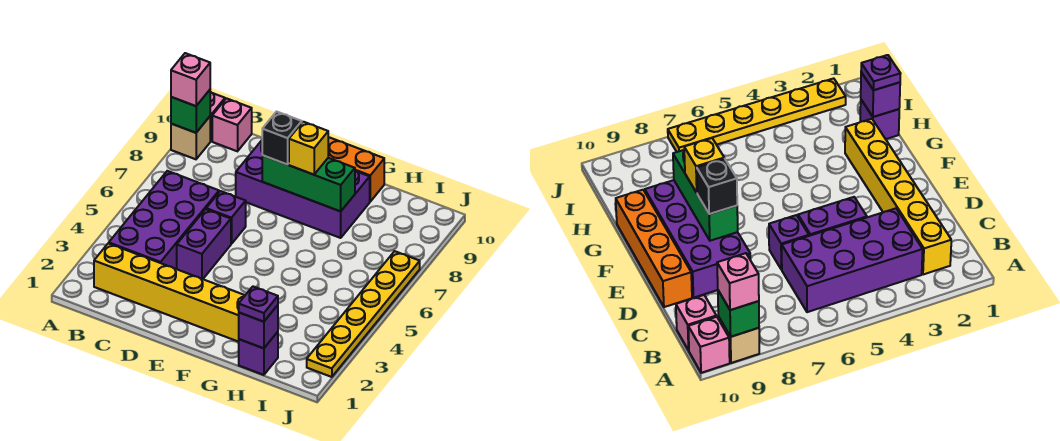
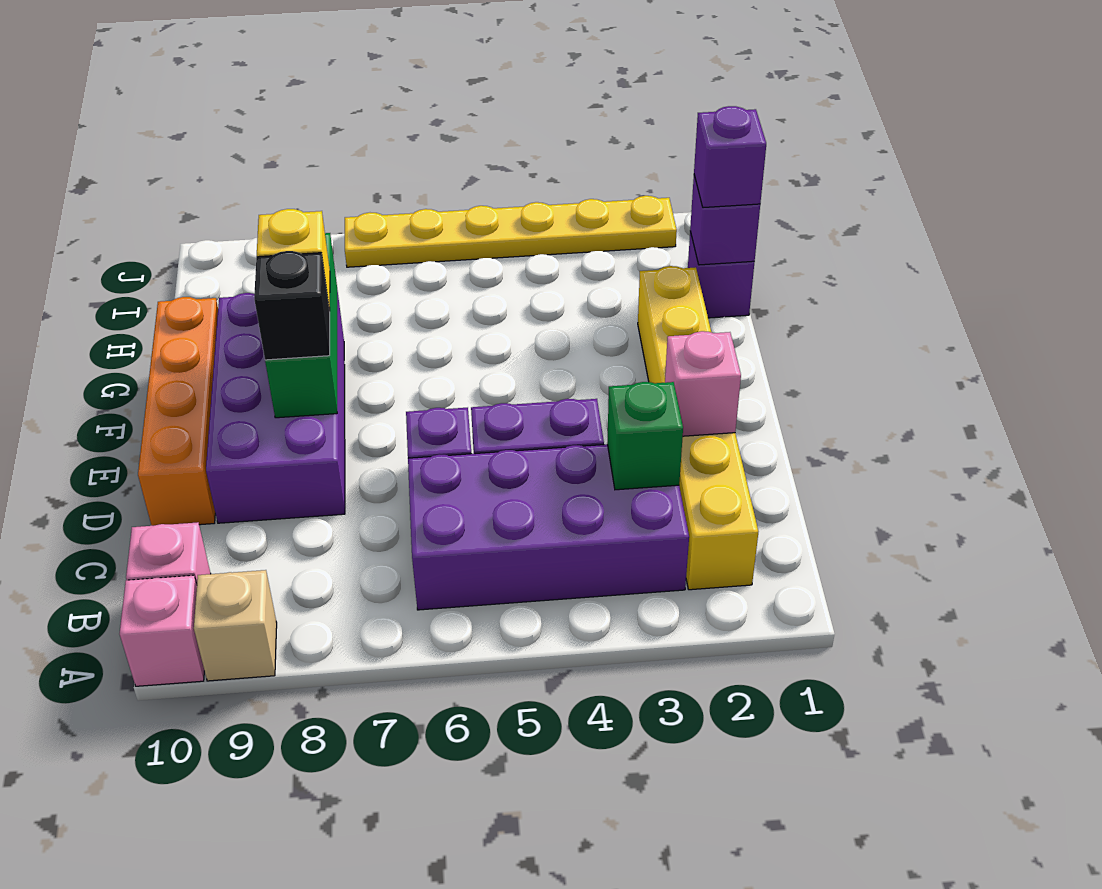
green brick A9 level 2 -> green brick C3 level 2
pink brick A9 level 3 -> pink brick D2 level 2
purple plate H1 level 3 -> purple brick H1 level 3

